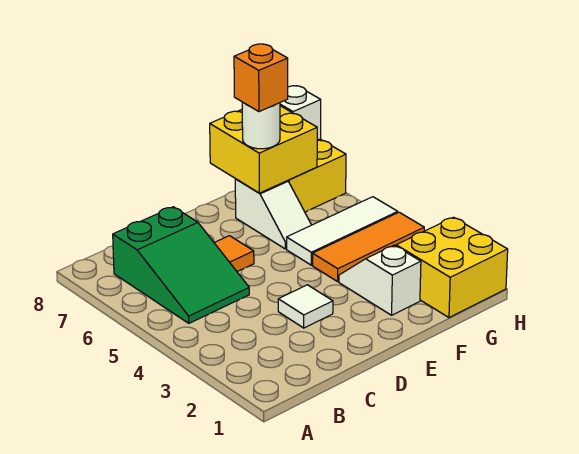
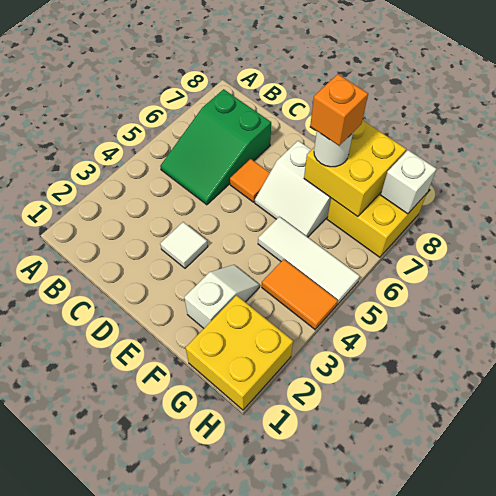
orange tile F4:H4 level 1 -> orange tile G4:H4 level 1
white slope F6:F7 level 1 top 7 -> white slope E6:F7 level 1 top 7

